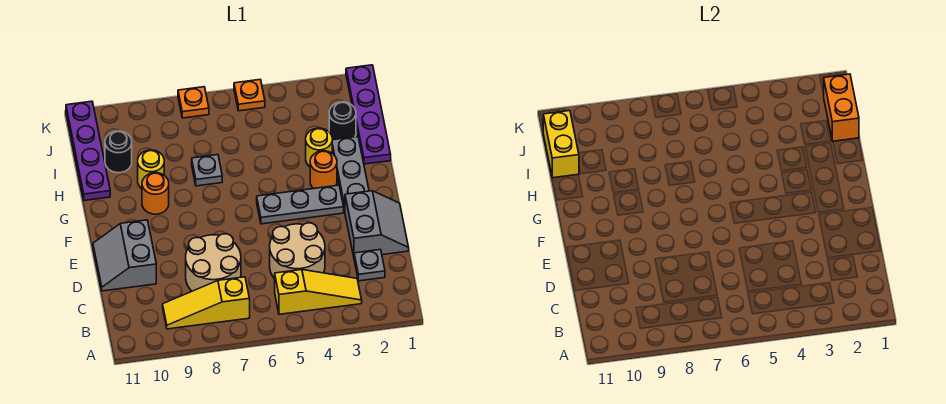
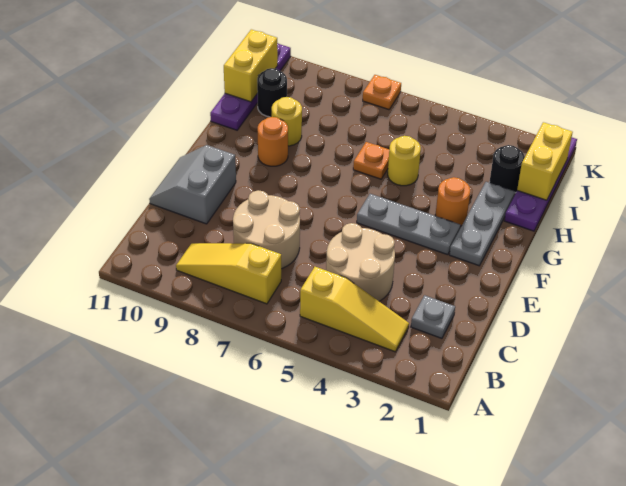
grey slope D1:E2 level 1 top 2 -> none
yellow round brick H3 level 1 -> yellow round brick H5 level 1
grey plate H7 level 1 -> none
orange brick I1:J1 level 2 -> yellow brick I1:J1 level 2
orange plate K5 level 1 -> orange plate H6 level 1

